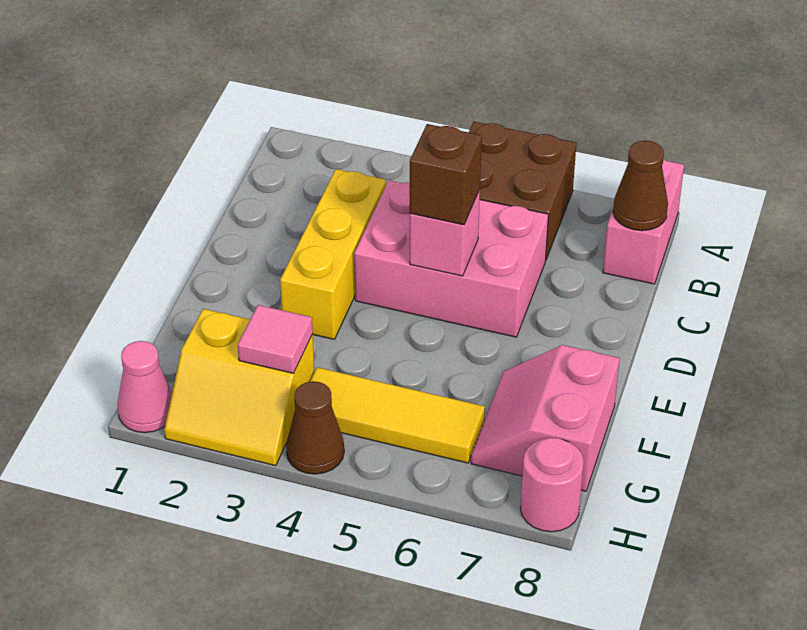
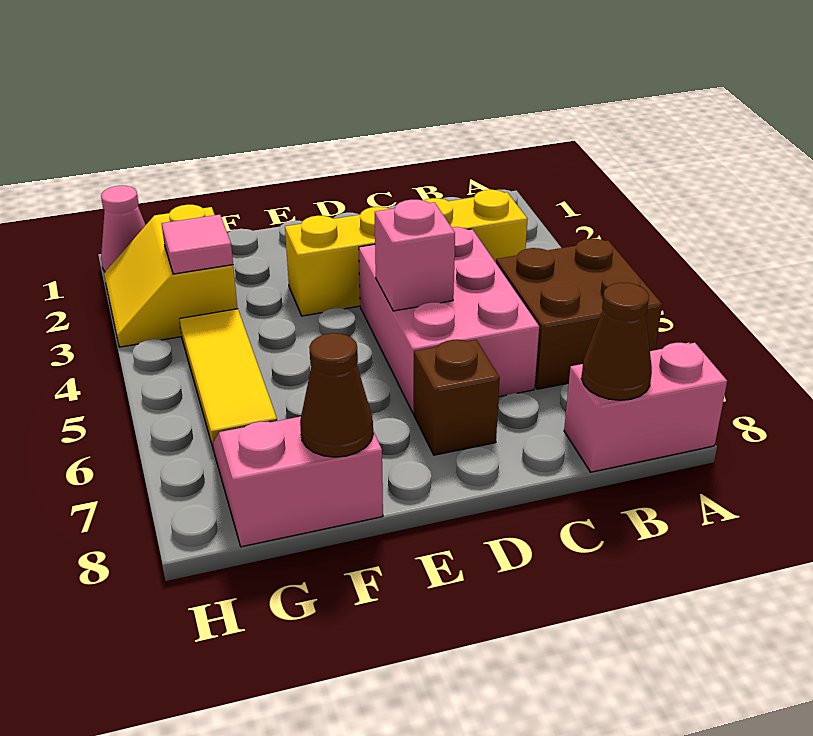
yellow brick C3:E3 level 1 -> yellow brick B3:E3 level 1
brown brick D5 level 3 -> brown brick D7 level 1
brown cone H4 level 1 -> brown cone F8 level 2
pink round brick H8 level 1 -> none

